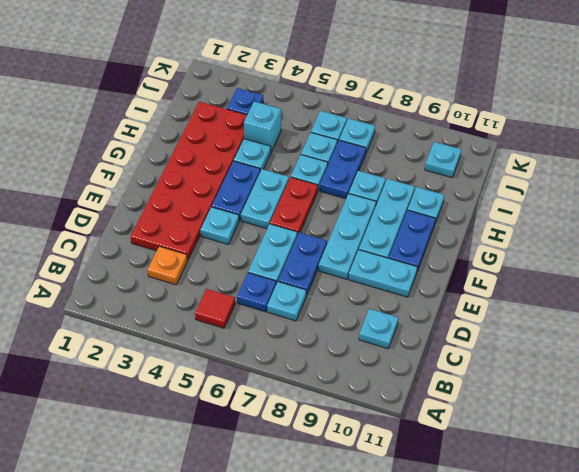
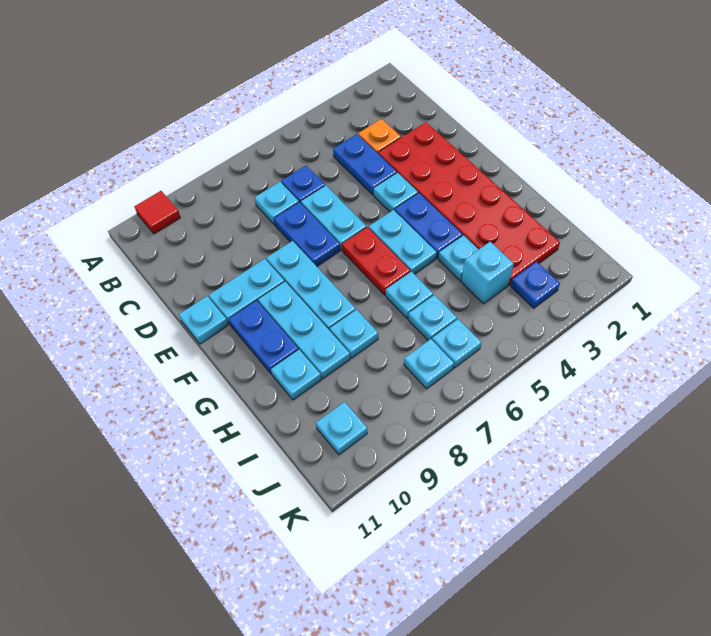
red tile B5 level 1 -> red tile A10 level 1
cyan plate C10 level 1 -> cyan plate E11 level 1
blue plate H7:I7 level 1 -> blue plate C4:D4 level 1

